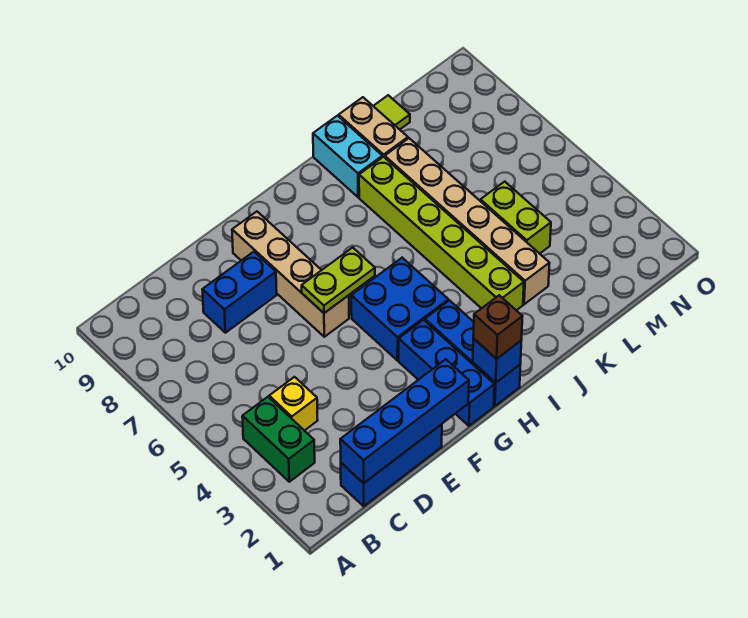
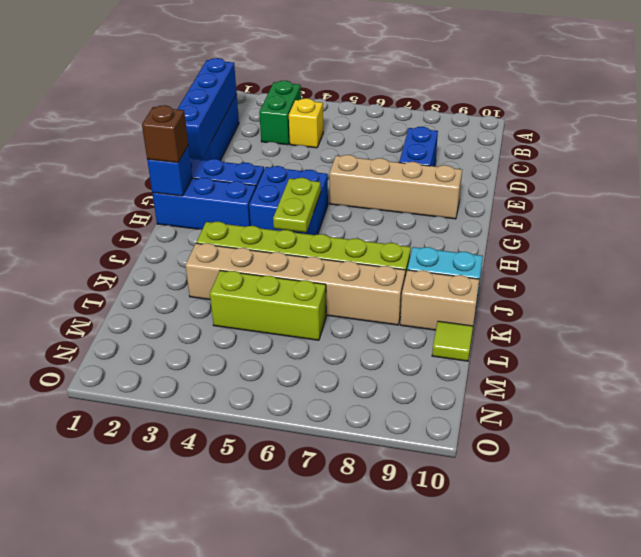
green brick B3:B4 level 1 -> green brick B3:C3 level 1
lime plate F6:G6 level 2 -> lime plate H5:I5 level 2
lime brick L4:L5 level 1 -> lime brick L4:L6 level 1

